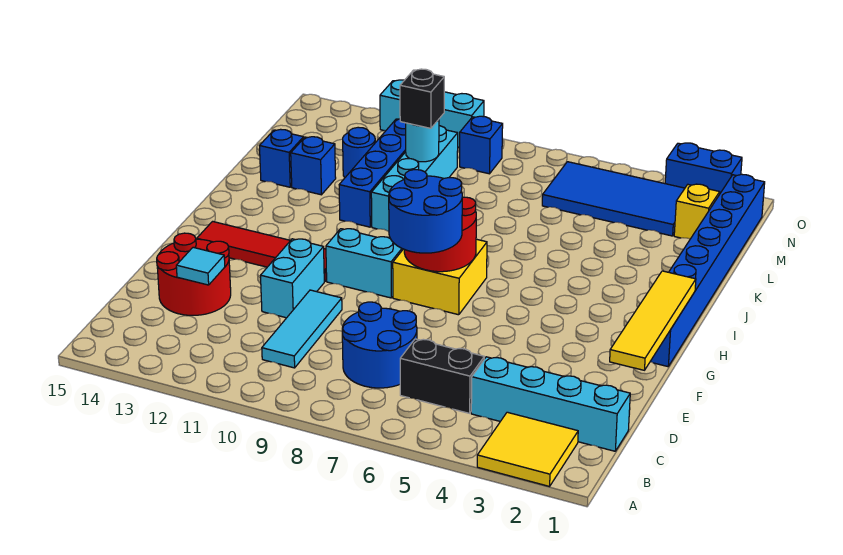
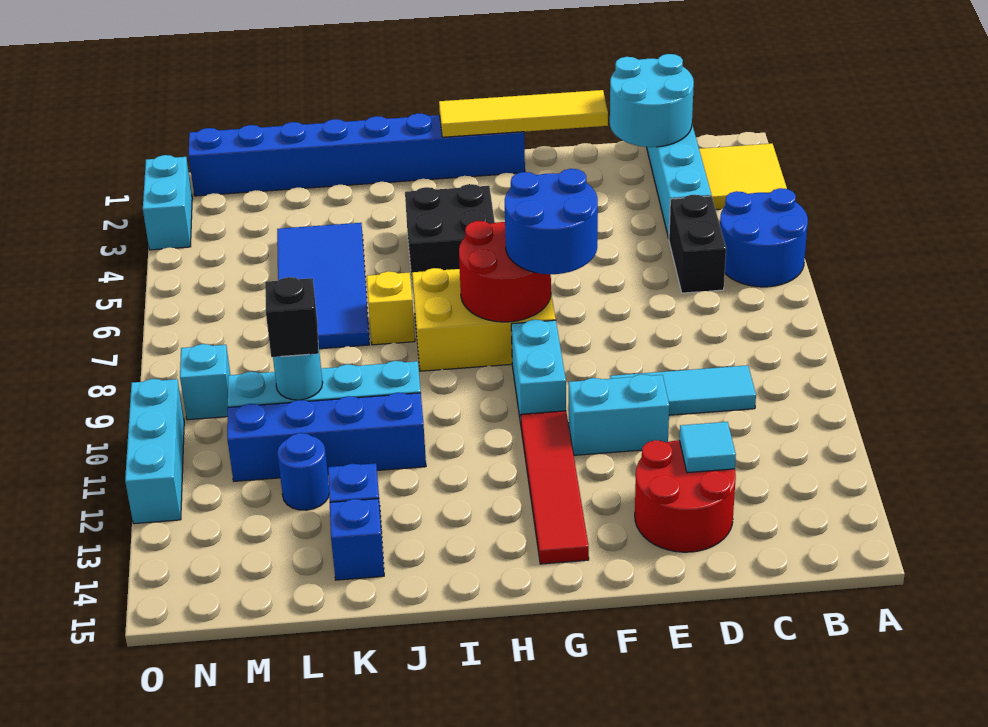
none -> cyan round brick C1:D2 level 2
blue round brick C7:D8 level 1 -> blue round brick A5:B6 level 1
yellow brick G7:H8 level 1 -> yellow brick G7:I8 level 1
none -> black brick H4:I5 level 1
yellow brick M2 level 1 -> yellow brick J7 level 1
blue tile M3:N6 level 1 -> blue tile K4:L7 level 1
blue brick N9 level 1 -> cyan brick N9 level 1
blue brick O2:O3 level 1 -> cyan brick O2:O3 level 1

